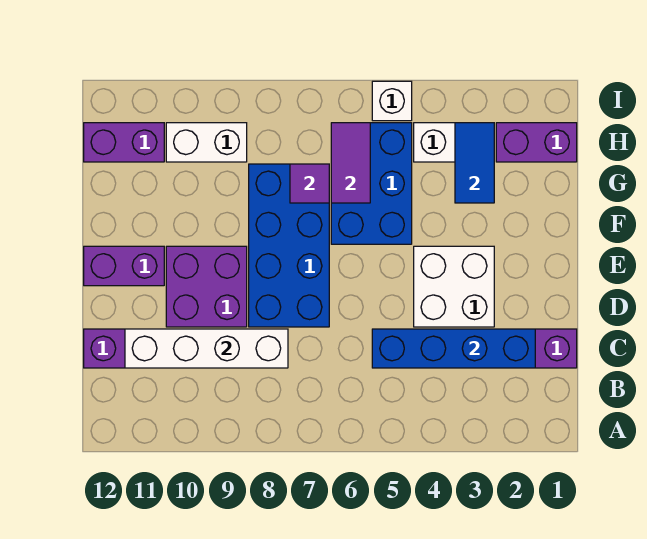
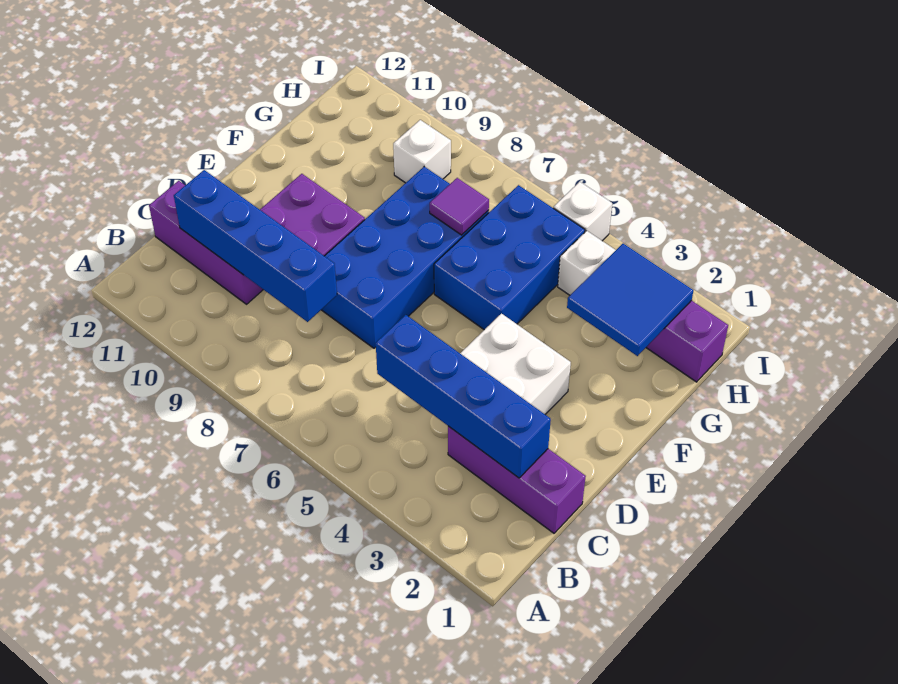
white brick C8:C11 level 2 -> blue brick C8:C11 level 2
purple brick E11:E12 level 1 -> none
blue tile G3:H3 level 2 -> blue tile G2:H3 level 2
purple tile G6:H6 level 2 -> none
white brick H9:H10 level 1 -> white brick H9 level 1
purple brick H11:H12 level 1 -> none

